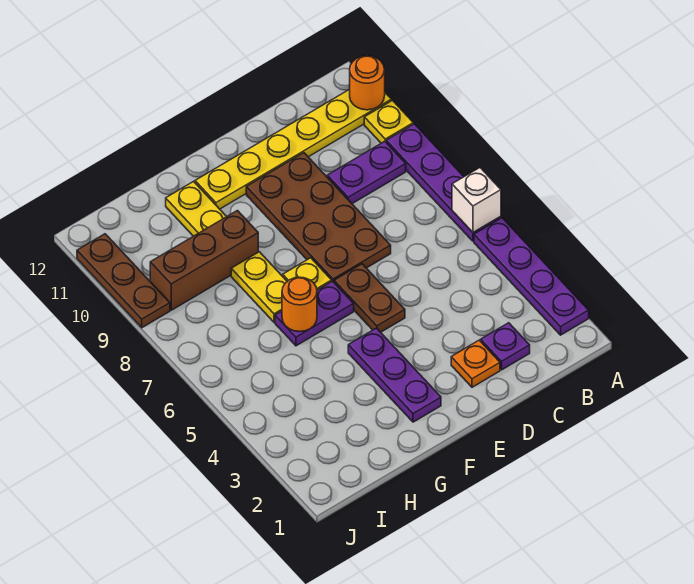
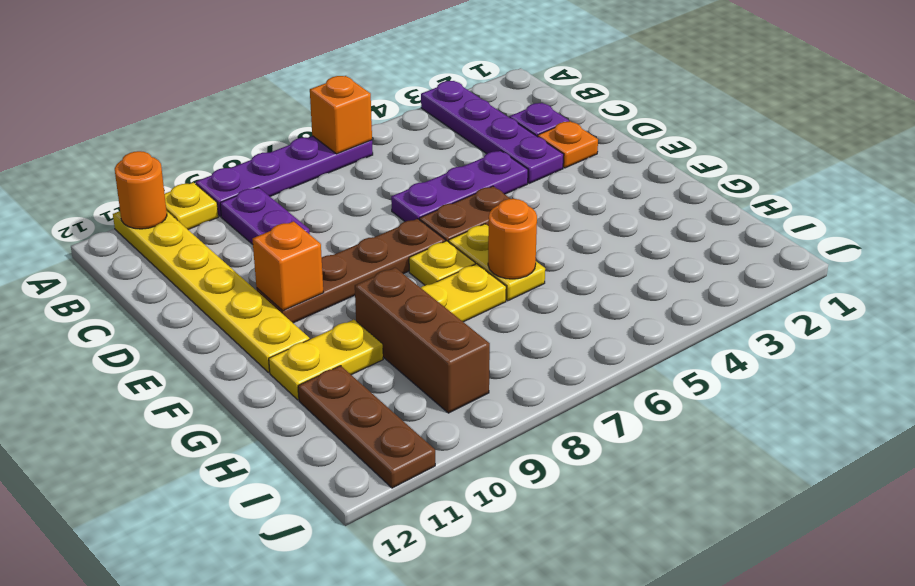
purple plate A2:A5 level 1 -> purple plate A3:D3 level 1
white brick A6 level 2 -> orange brick A6 level 2
brown plate D7:E10 level 1 -> brown plate E7:E10 level 1
none -> orange brick E10 level 2
purple plate F2:F4 level 1 -> purple plate D4:D6 level 1
purple plate F6:G6 level 1 -> yellow plate F6:G6 level 1
brown plate J9:J11 level 1 -> brown plate H11:J11 level 1

